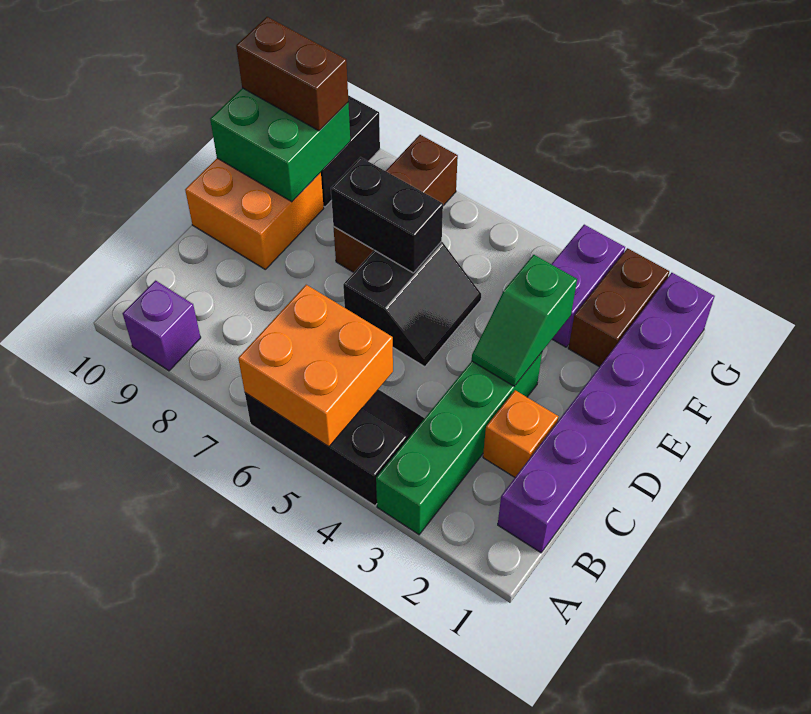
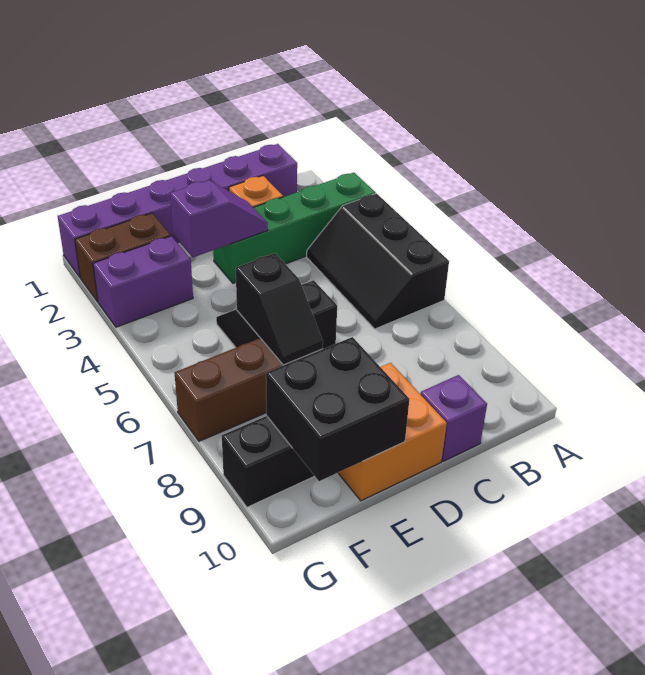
orange brick A5:B6 level 2 -> none
purple brick A9 level 1 -> purple brick C10 level 1
green slope D3:E3 level 2 top E -> purple slope D3:E3 level 2 top E
black brick E6:E7 level 2 -> black slope E6:E7 level 2 top 6
green brick E9:F10 level 2 -> black brick E9:F10 level 2
brown brick F9:F10 level 3 -> none

